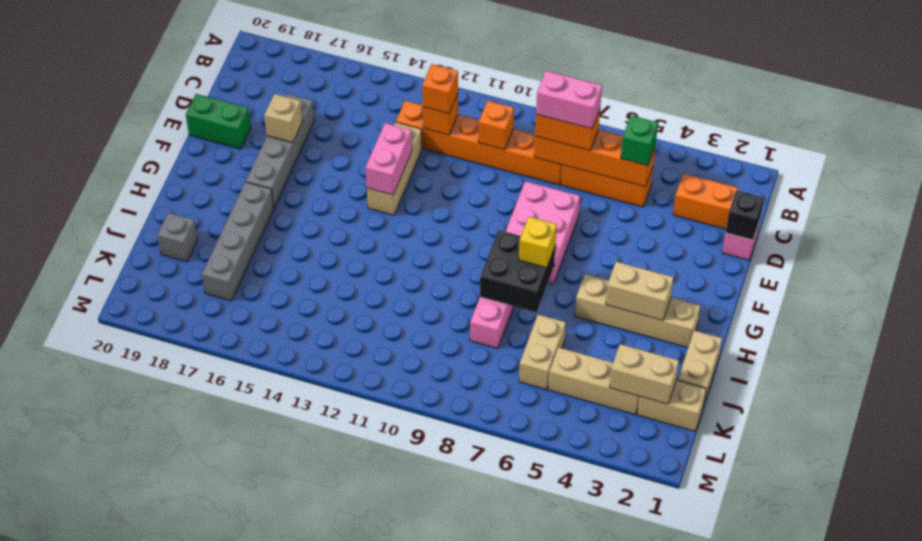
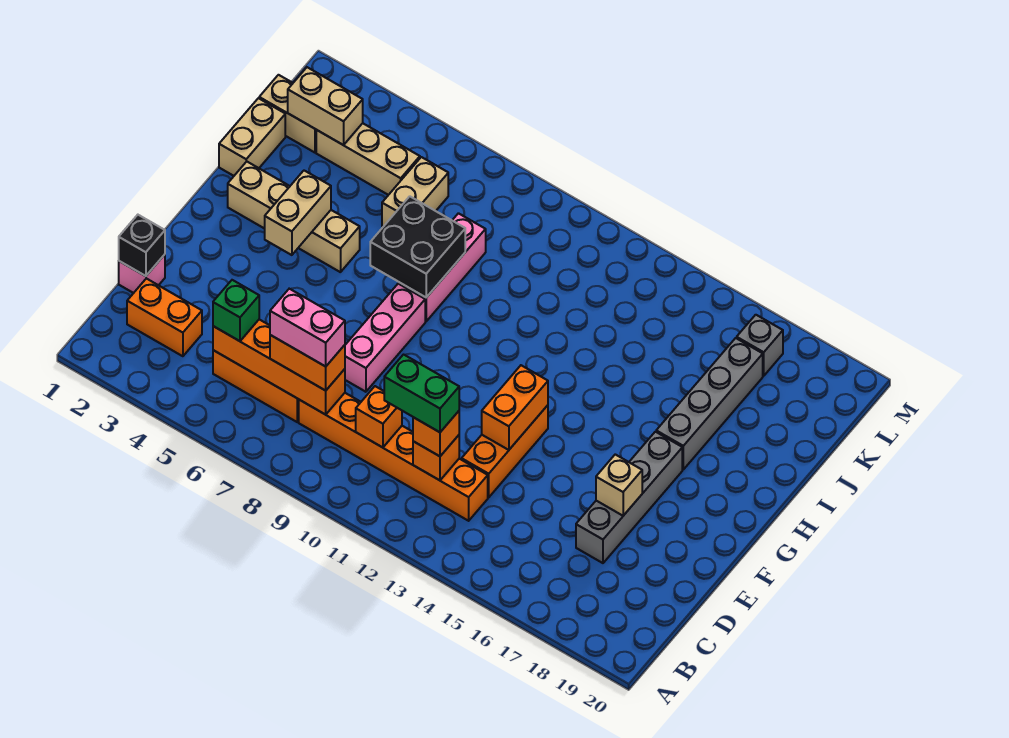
tan brick D13:F13 level 1 -> orange brick D13:F13 level 1
pink brick E7:G8 level 1 -> pink brick E8:G8 level 1
pink brick E13:F13 level 2 -> orange brick E13:F13 level 2
green brick E19:E20 level 1 -> green brick C11:C12 level 4
tan brick H3:H4 level 2 -> tan brick G4:H4 level 2
yellow brick H7 level 3 -> none
grey brick J19 level 1 -> grey brick L17 level 1

